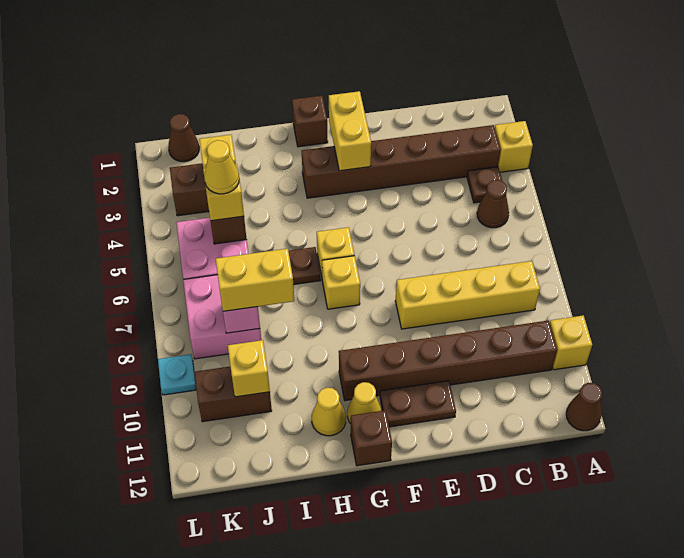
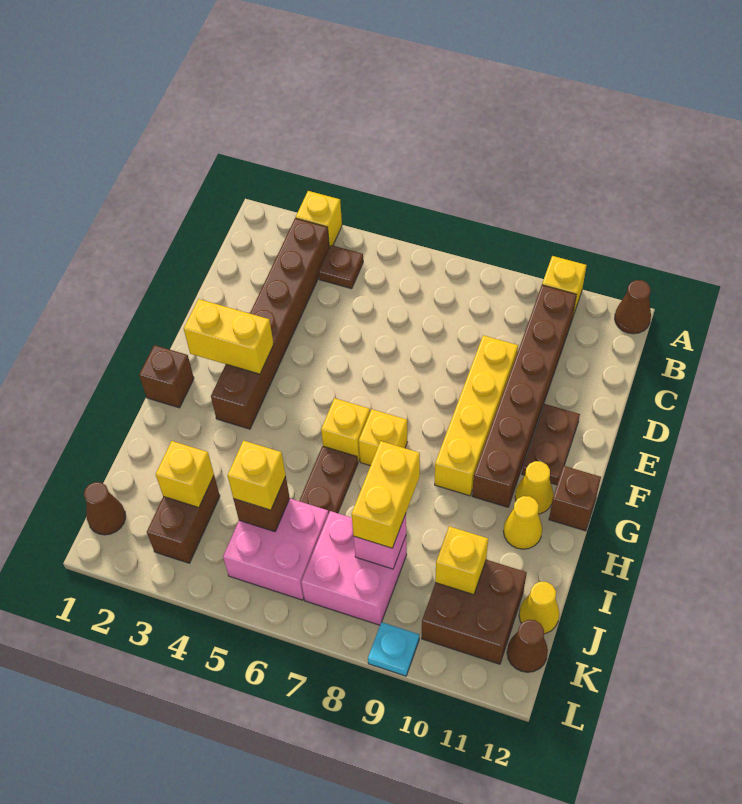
brown cone B5 level 1 -> brown cone K12 level 1
yellow brick B8:E8 level 1 -> yellow brick D9:G9 level 1
yellow cone J5 level 4 -> yellow cone J12 level 1
brown brick J10:K10 level 1 -> brown brick J10:K11 level 1

